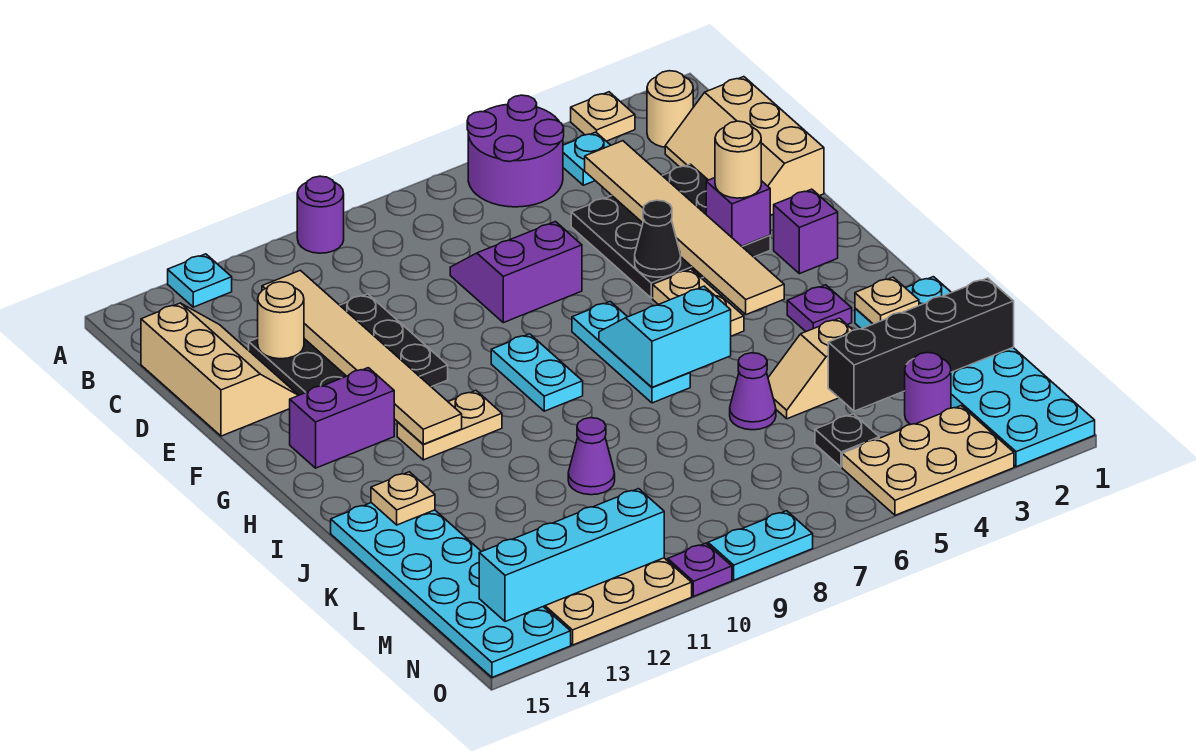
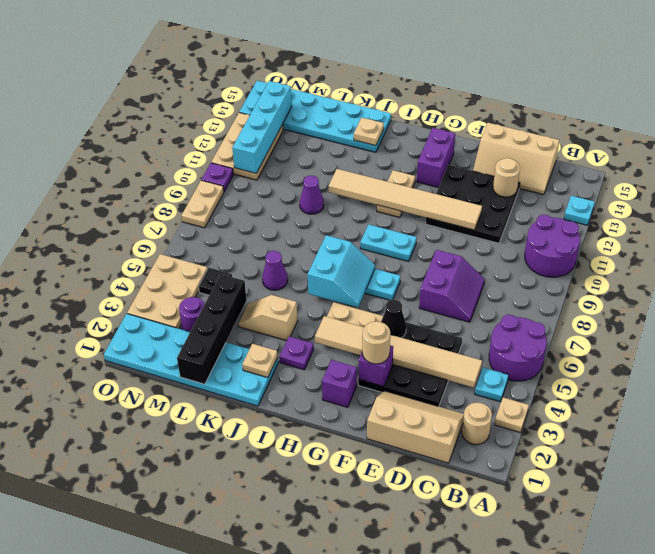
purple round brick A10 level 1 -> purple round brick A10:B11 level 1
tan tile C12:H12 level 2 -> tan tile E11:J11 level 2
tan slope K4:K5 level 1 top 4 -> tan slope J4:K4 level 1 top J
cyan plate O8:O9 level 1 -> tan plate O8:O9 level 1

